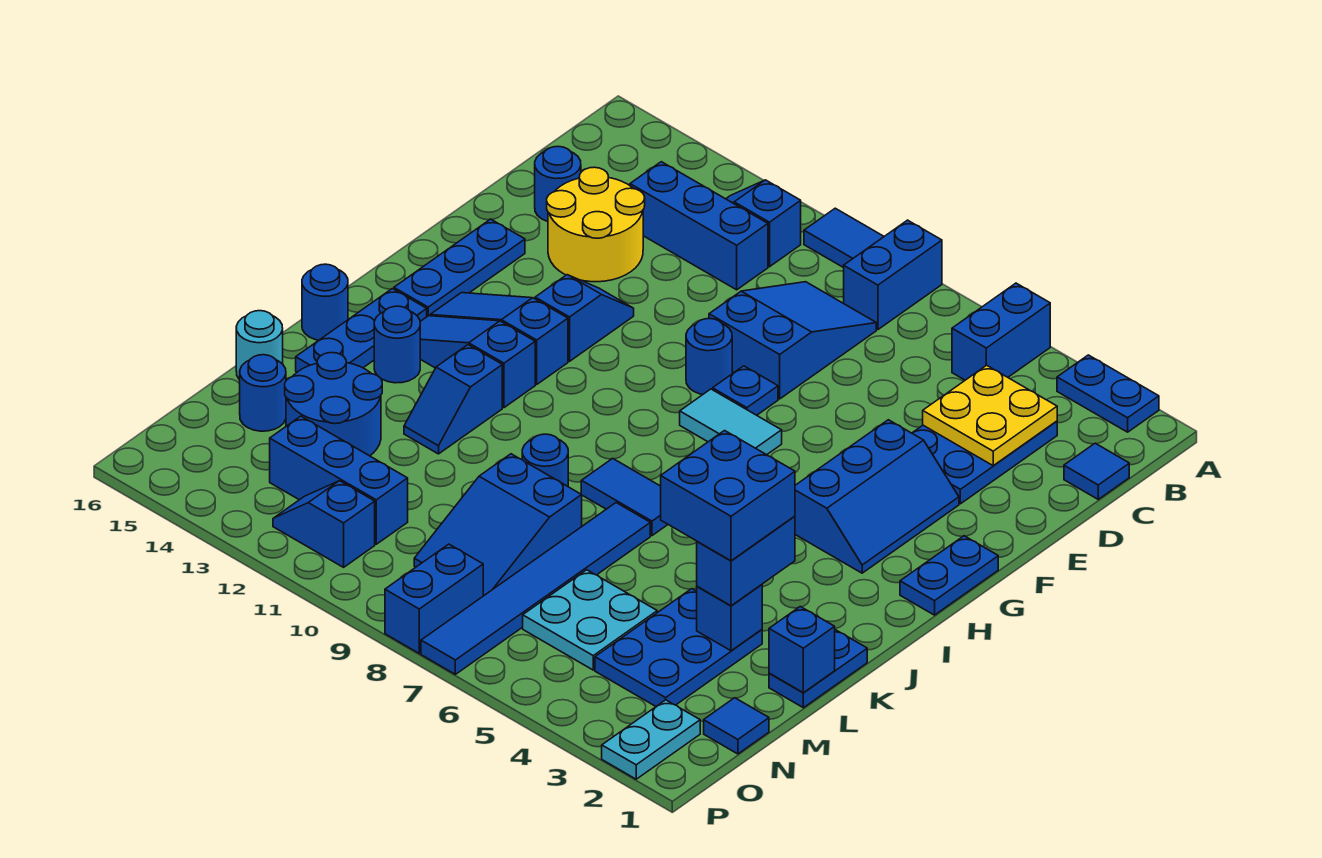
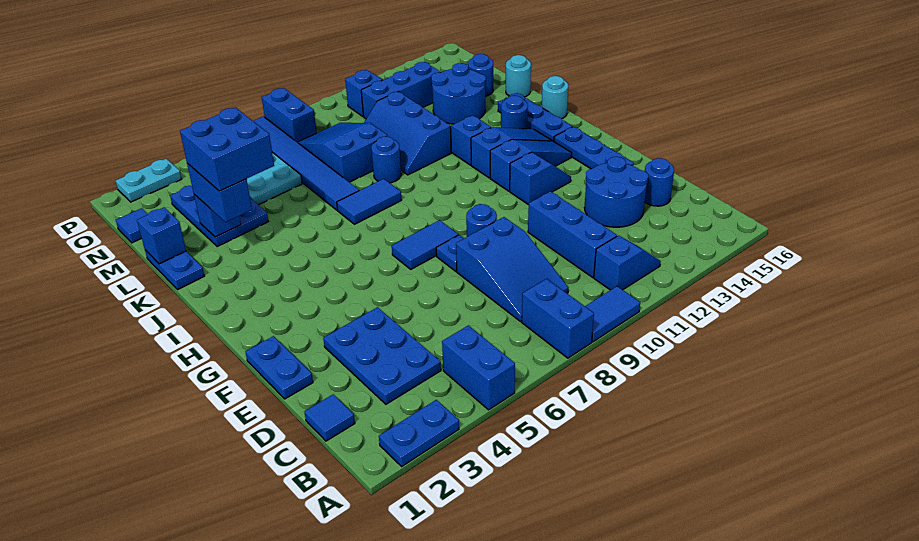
yellow plate C3:D4 level 2 -> none
blue brick C11:C13 level 1 -> blue brick C11:E11 level 1
yellow round brick D13:E14 level 1 -> blue round brick D13:E14 level 1
blue slope F3:H4 level 1 top 4 -> blue slope K10:M11 level 1 top 11
blue slope F12:G12 level 1 top G -> blue slope G12:G13 level 1 top 12
blue plate G1:H1 level 1 -> blue plate E1:F1 level 1
cyan tile G7:G8 level 1 -> blue tile G7:G8 level 1
blue round brick J16 level 1 -> cyan round brick J16 level 1
cyan plate O2:P2 level 1 -> cyan plate P2:P3 level 1

